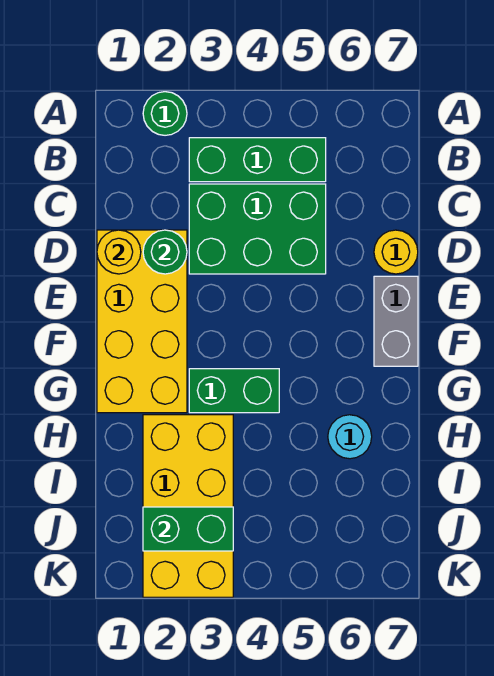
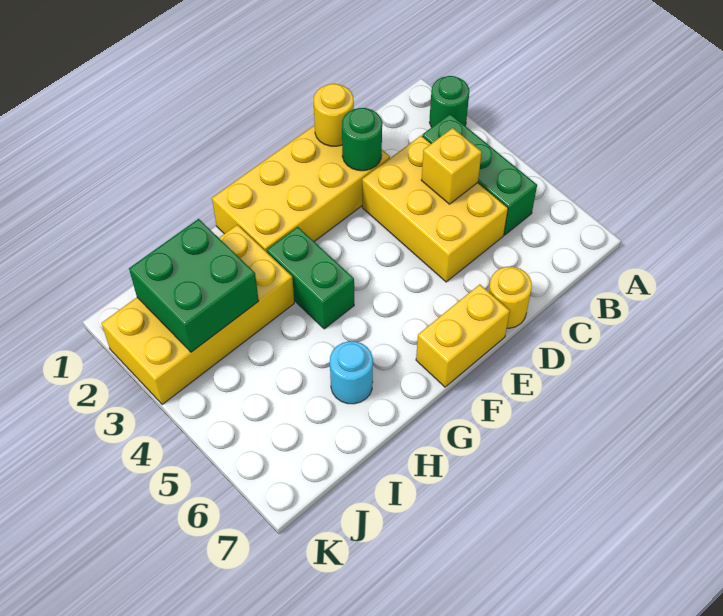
green brick C3:D5 level 1 -> yellow brick C3:D5 level 1
none -> yellow brick C4 level 2
grey brick E7:F7 level 1 -> yellow brick E7:F7 level 1
green brick J2:J3 level 2 -> green brick I2:J3 level 2

